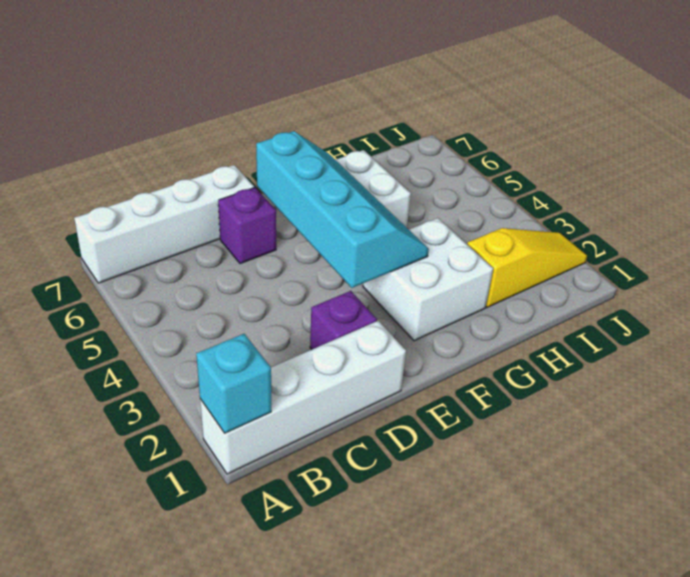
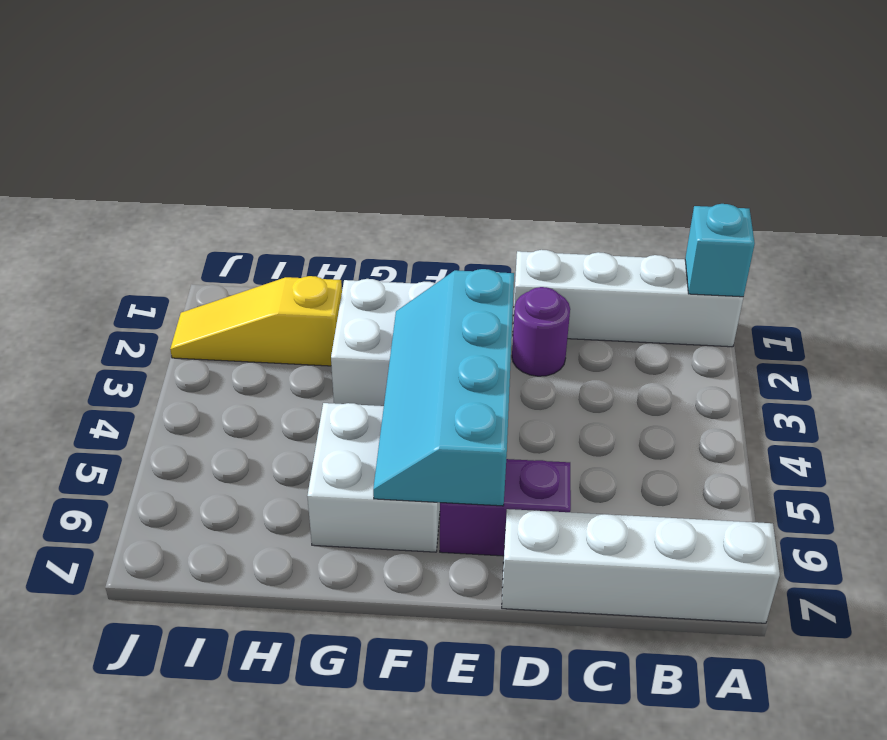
purple brick D2 level 1 -> purple round brick D2 level 1
purple brick D6 level 1 -> purple brick D6:E6 level 1

